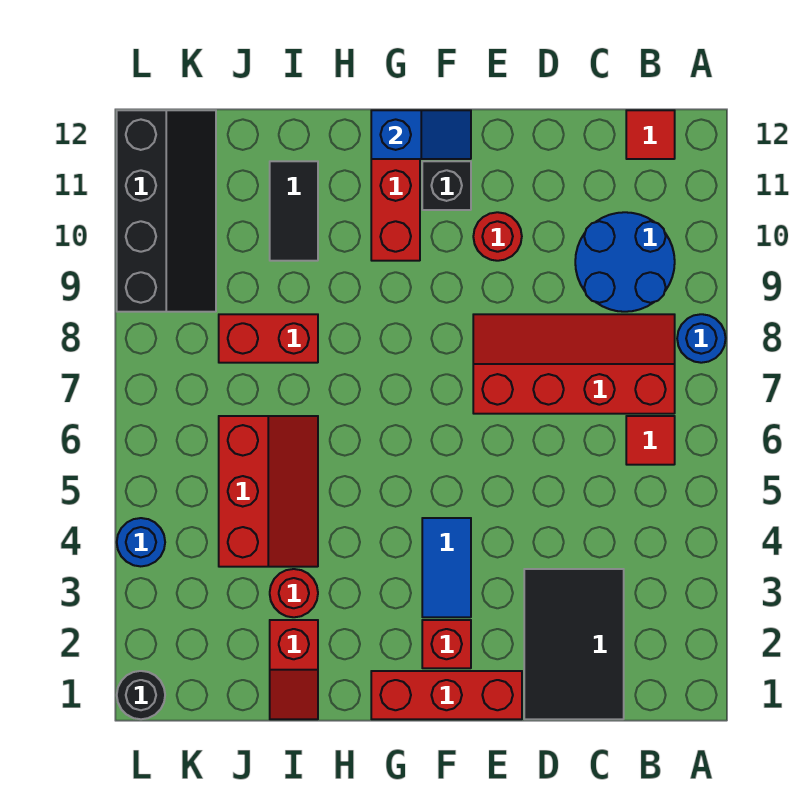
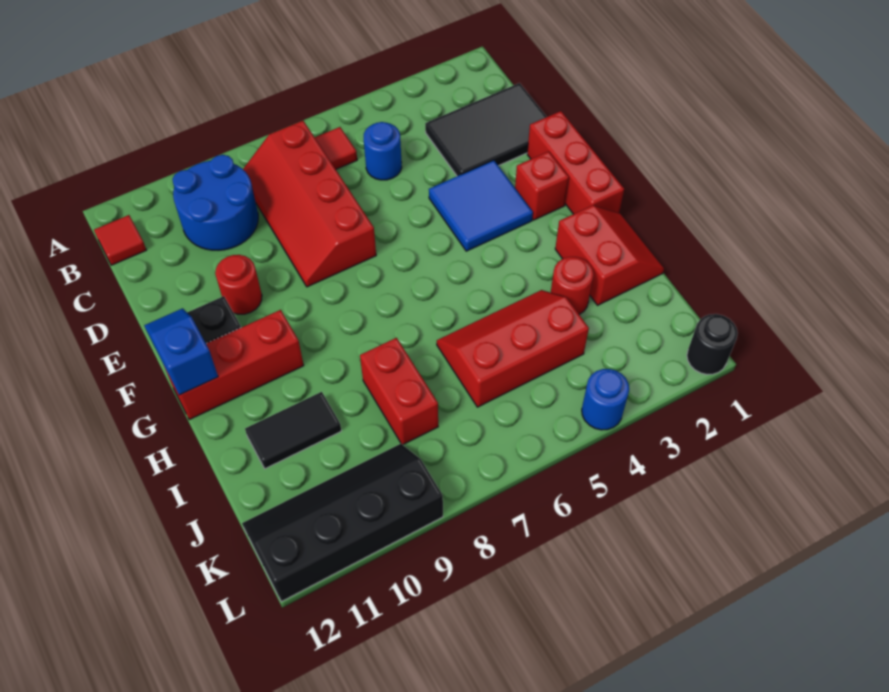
blue round brick A8 level 1 -> blue round brick C5 level 1
blue tile F3:F4 level 1 -> blue tile E3:F4 level 1
red slope I1:I2 level 1 top 2 -> red slope H1:I2 level 1 top 2

